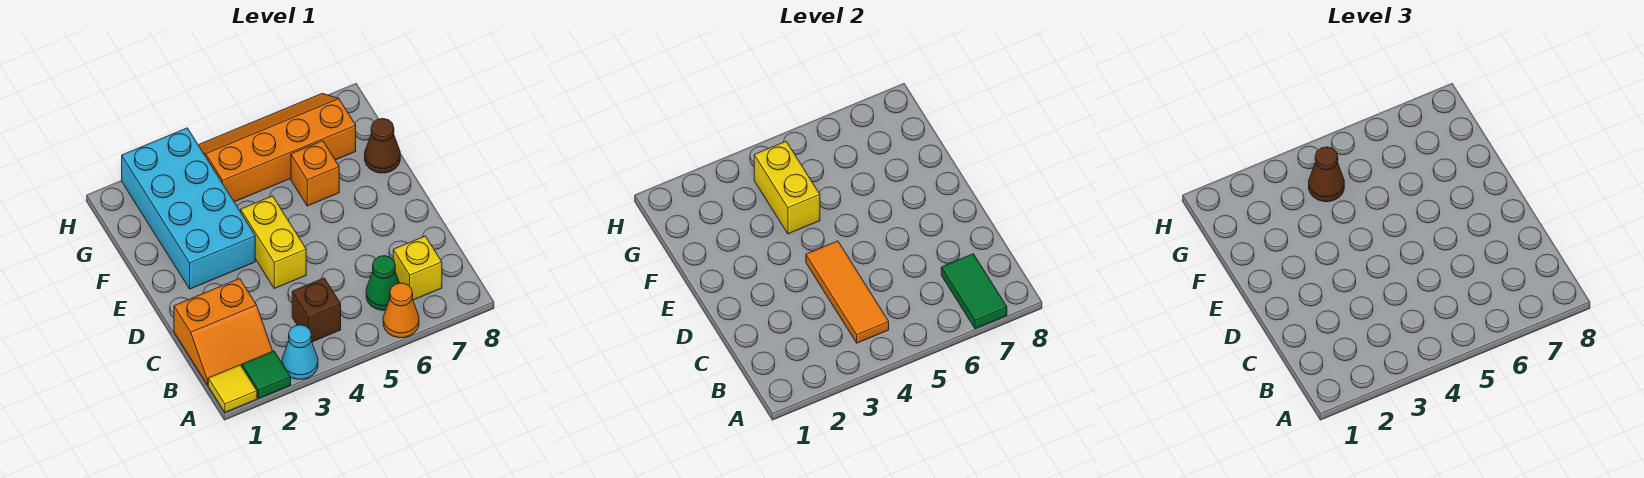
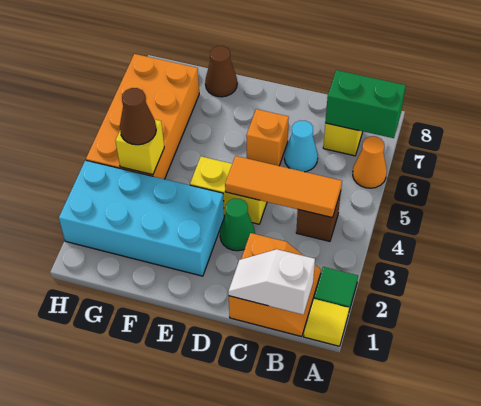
cyan cone A3 level 1 -> cyan cone C6 level 1
green tile A7:B7 level 2 -> green brick A7:B7 level 2
none -> white slope B1:C1 level 2 top B
green cone B6 level 1 -> green cone D3 level 1
yellow brick F4:G4 level 2 -> yellow brick G4 level 2
orange brick F6 level 1 -> orange brick D6 level 1
orange slope G4:H7 level 1 top G -> orange brick G4:H7 level 1

